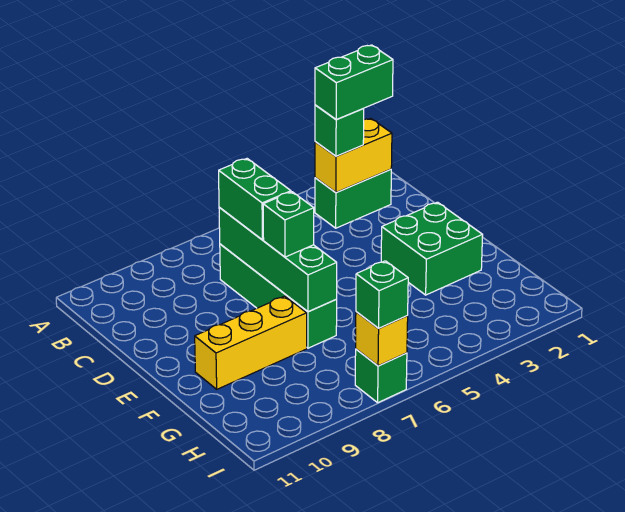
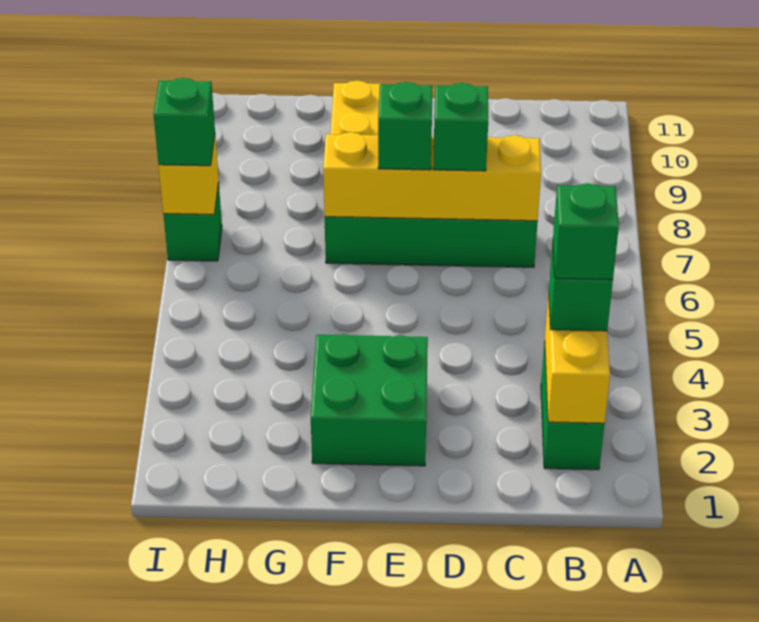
green brick B2:B3 level 4 -> green brick B3 level 4
green brick C7:F7 level 2 -> yellow brick C7:F7 level 2
green brick C7:D7 level 3 -> green brick D7 level 3

